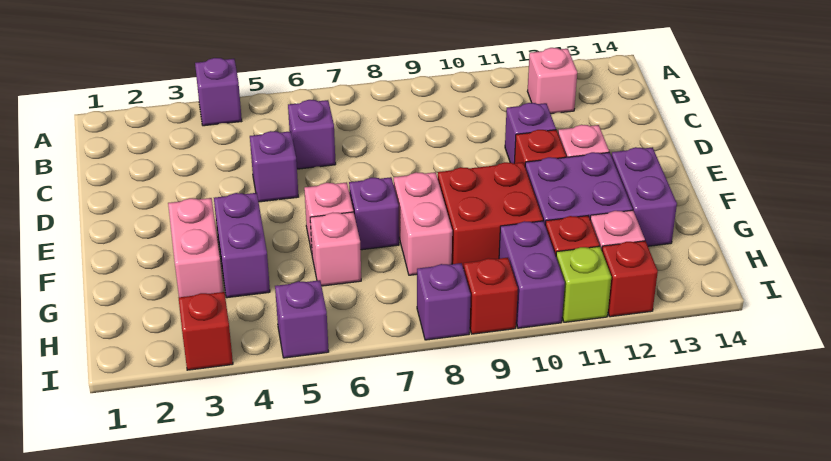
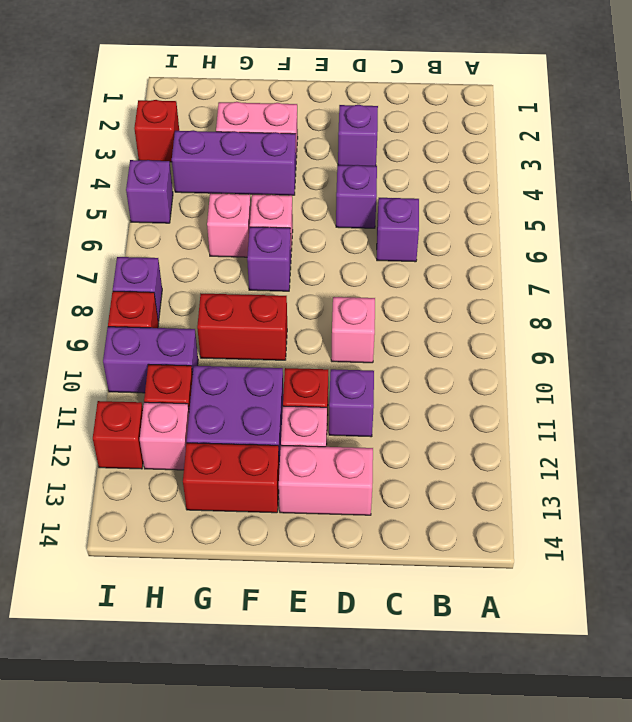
purple brick A4 level 1 -> purple brick D3 level 1
pink brick B12 level 1 -> pink brick D9 level 1
purple brick F4:G4 level 1 -> purple brick F4:H4 level 1
pink brick F8:G8 level 1 -> pink brick D13:E13 level 1
red brick F9:G10 level 1 -> red brick F9:G9 level 1
purple brick F13:G13 level 1 -> red brick F13:G13 level 1
lime brick I11 level 1 -> none

